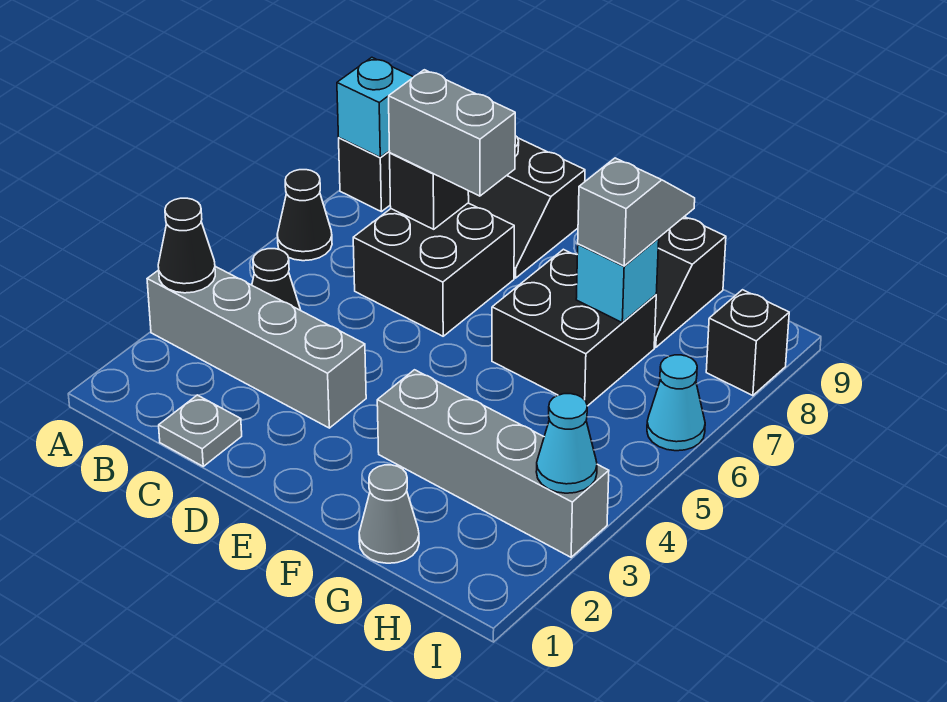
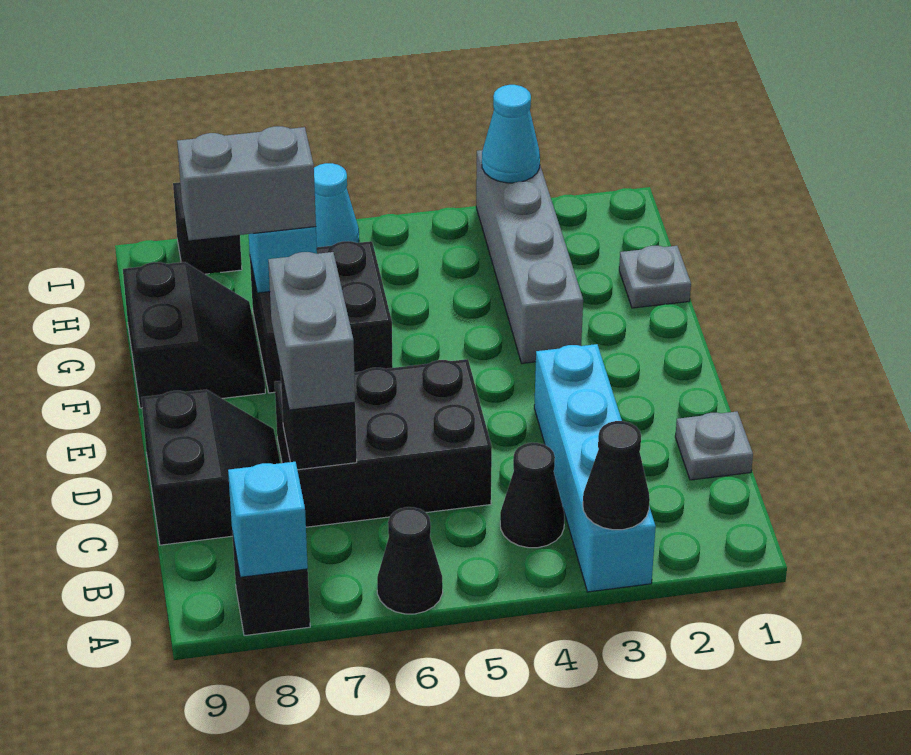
grey brick A3:D3 level 1 -> cyan brick A3:D3 level 1
black brick C6:D7 level 1 -> black brick C5:D7 level 1
grey cone G1 level 1 -> grey plate G1 level 1
grey slope G7:G8 level 3 top 7 -> grey brick G7:G8 level 3

